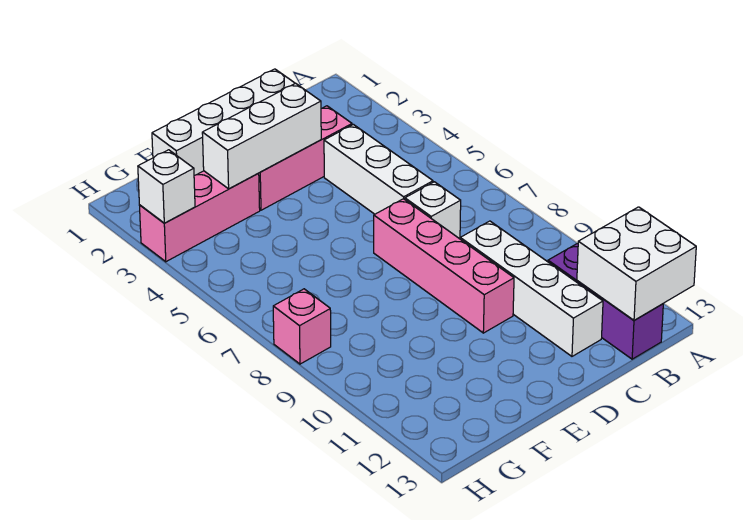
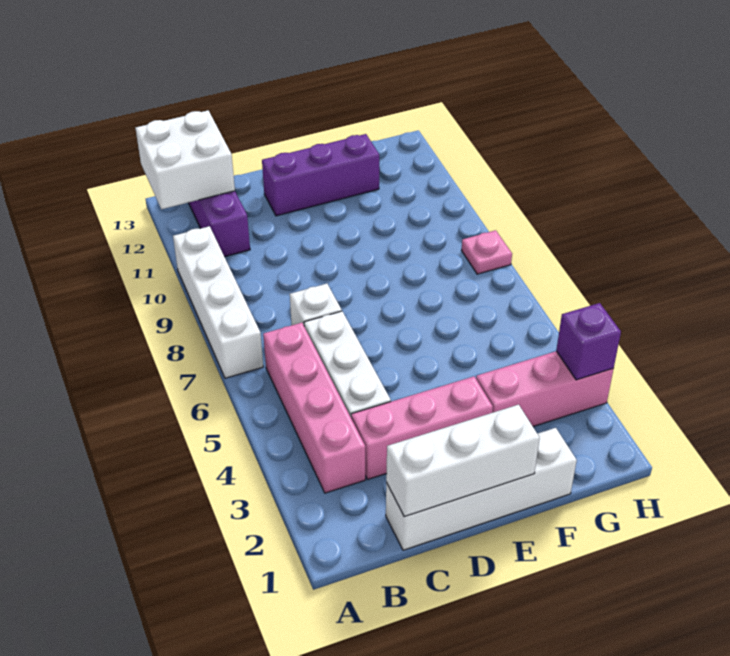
white brick C9:C12 level 1 -> white brick A7:A10 level 1
white brick D3:F3 level 2 -> white brick C1:E1 level 2
pink brick D7:D10 level 1 -> pink brick B3:B6 level 1
none -> purple brick D12:F12 level 1
white brick H3 level 2 -> purple brick H3 level 2
pink brick H8 level 1 -> pink plate H8 level 1

